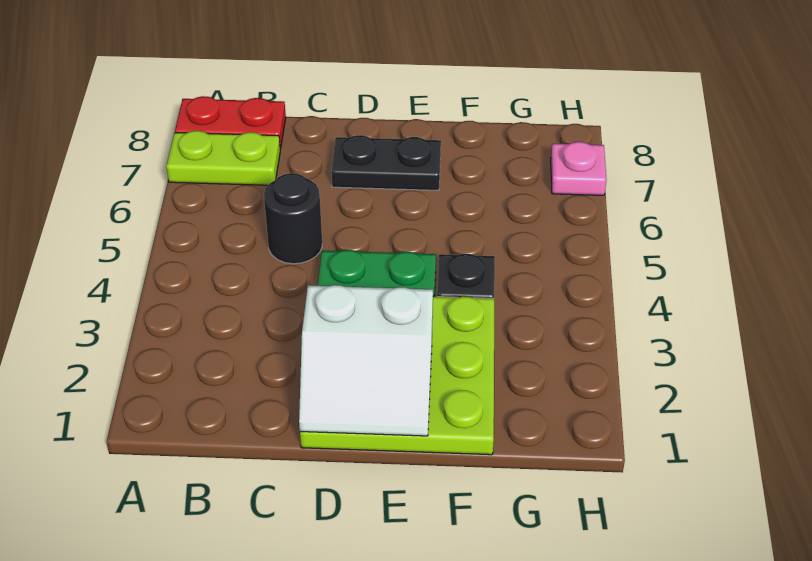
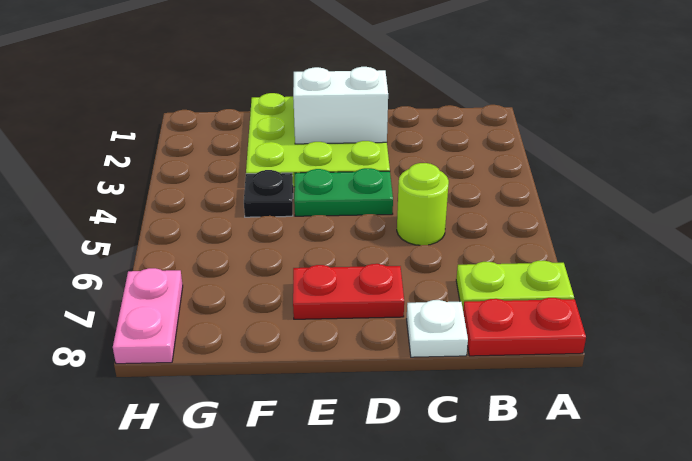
black round brick C5 level 1 -> lime round brick C5 level 1
none -> white plate C8 level 1
black plate D7:E7 level 1 -> red plate D7:E7 level 1
pink plate H7 level 1 -> pink plate H7:H8 level 1

